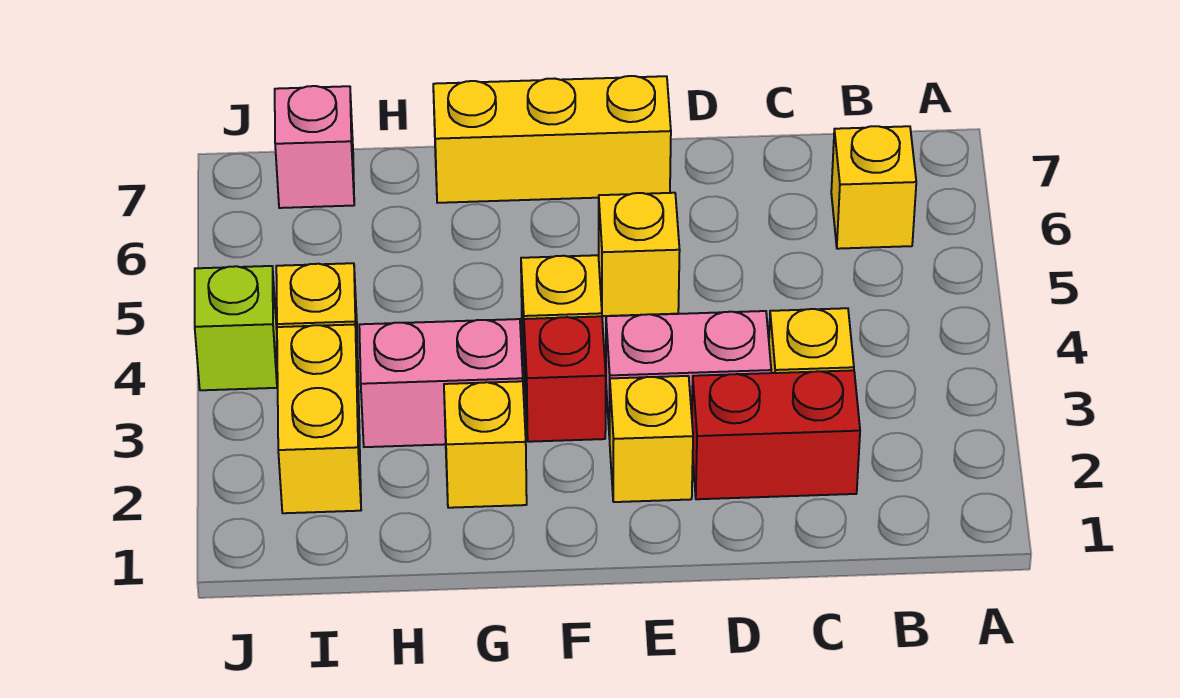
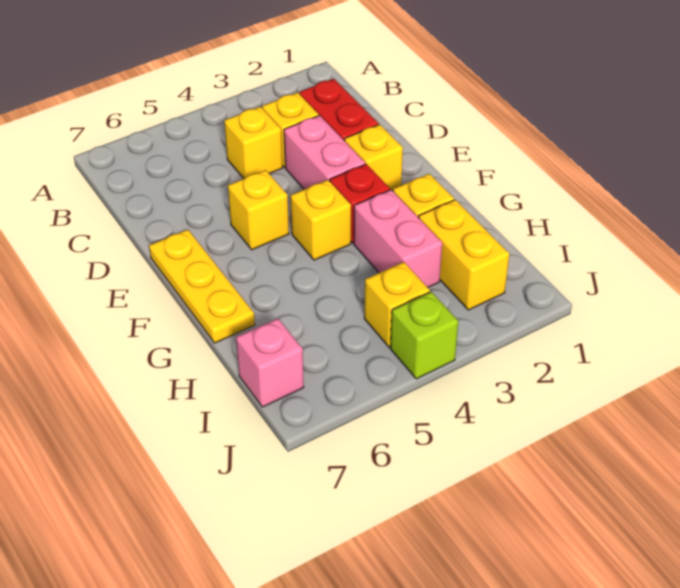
yellow brick B6 level 1 -> yellow brick C4 level 1
yellow brick E7:G7 level 1 -> yellow plate E7:G7 level 1
yellow brick I2:I3 level 1 -> yellow brick H2:I2 level 1

